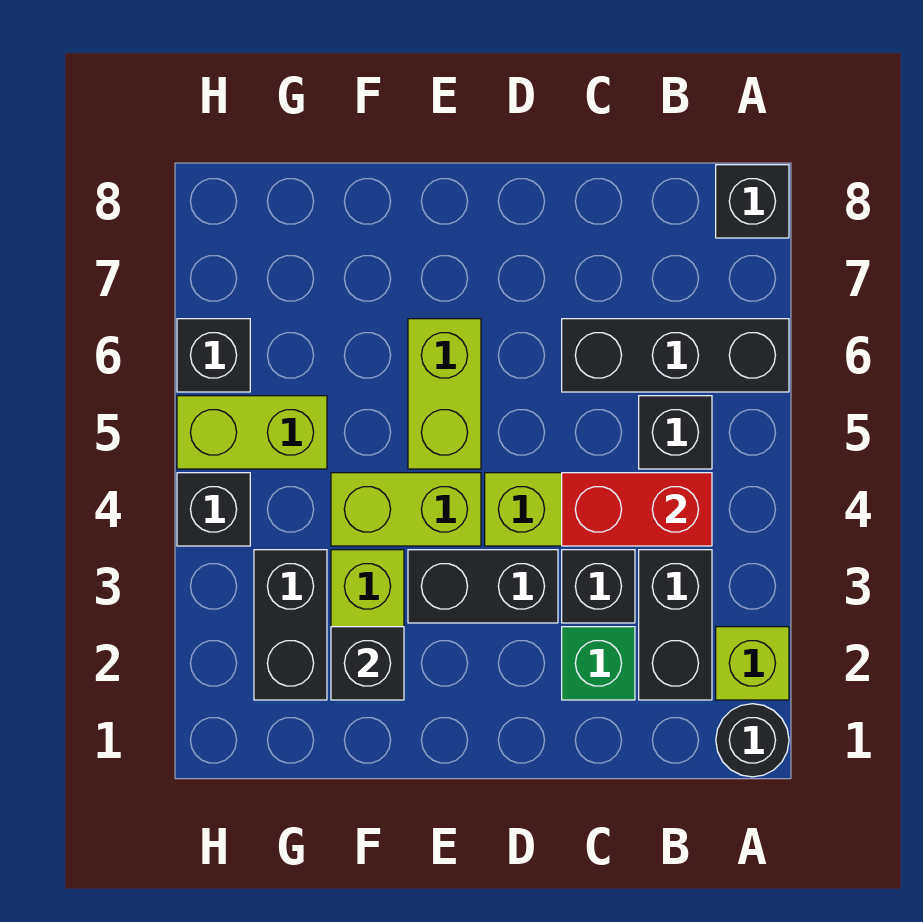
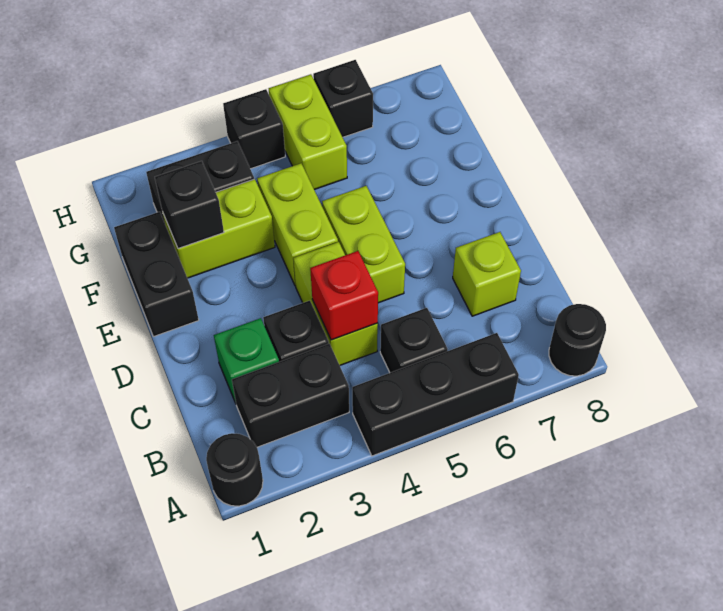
lime brick A2 level 1 -> lime brick C7 level 1
black brick A6:C6 level 1 -> black brick A4:A6 level 1
black brick A8 level 1 -> black round brick A8 level 1
red brick B4:C4 level 2 -> red brick C4 level 2
black brick D3:E3 level 1 -> black brick E1:F1 level 1
lime brick E5:E6 level 1 -> lime brick D5:E5 level 1

